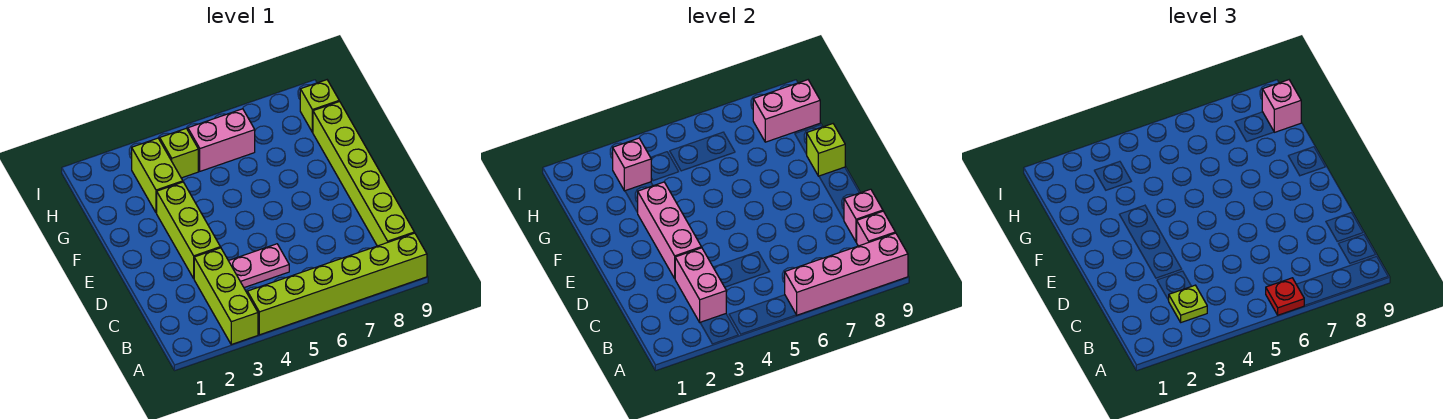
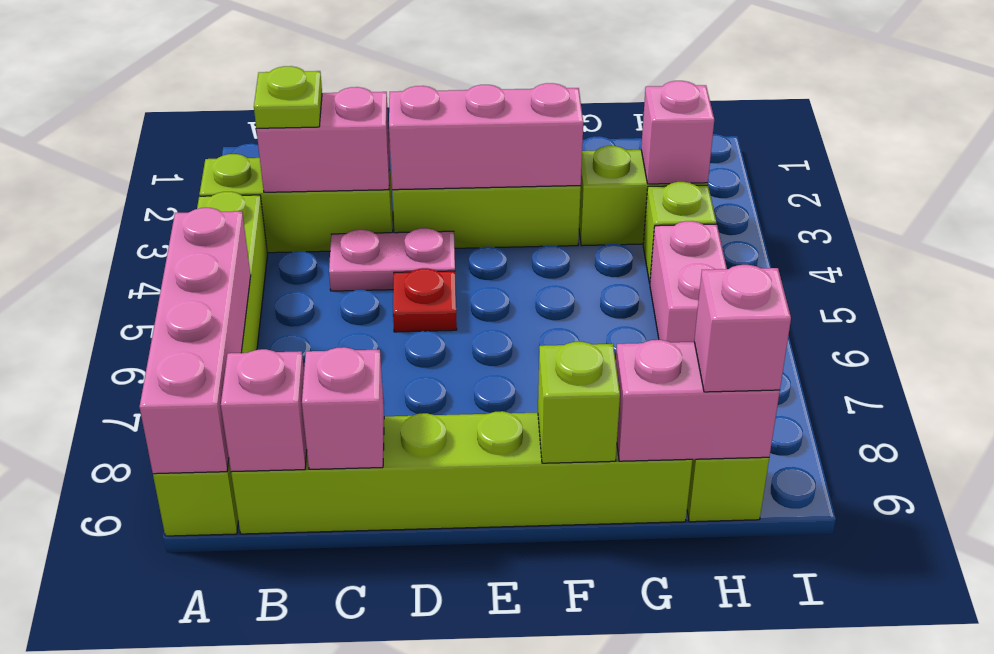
red plate A6 level 3 -> red plate D5 level 1
pink plate C4:C5 level 1 -> pink plate C4:D4 level 1
pink brick H8:H9 level 2 -> pink brick G9:H9 level 2

